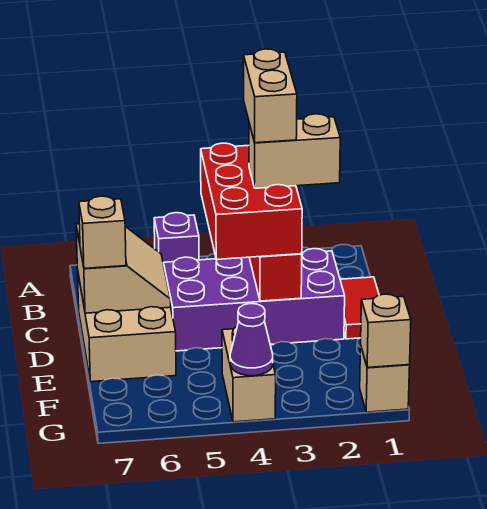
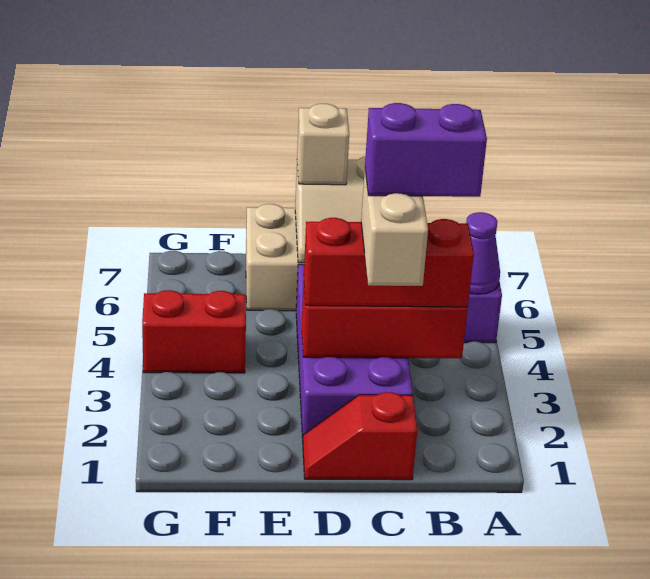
red brick B3:D4 level 3 -> red brick B3:D3 level 3
tan brick B3:C3 level 5 -> purple brick B3:C3 level 5
red tile C1:D1 level 1 -> red slope C1:D1 level 1 top C
tan brick F4:G4 level 1 -> red brick F4:G4 level 1
tan brick G1 level 1 -> none
tan brick G1 level 2 -> none
purple cone G4 level 2 -> purple cone A5 level 2

